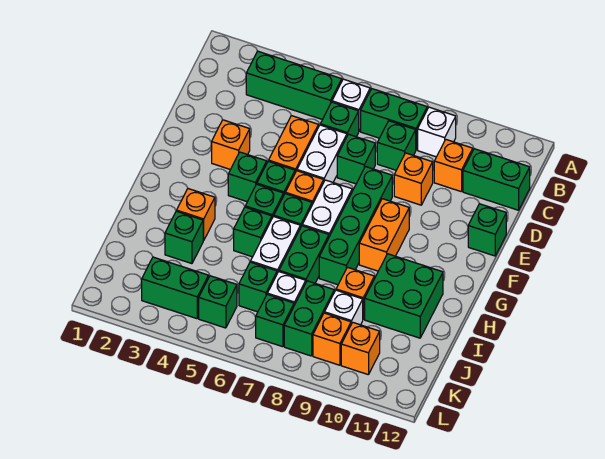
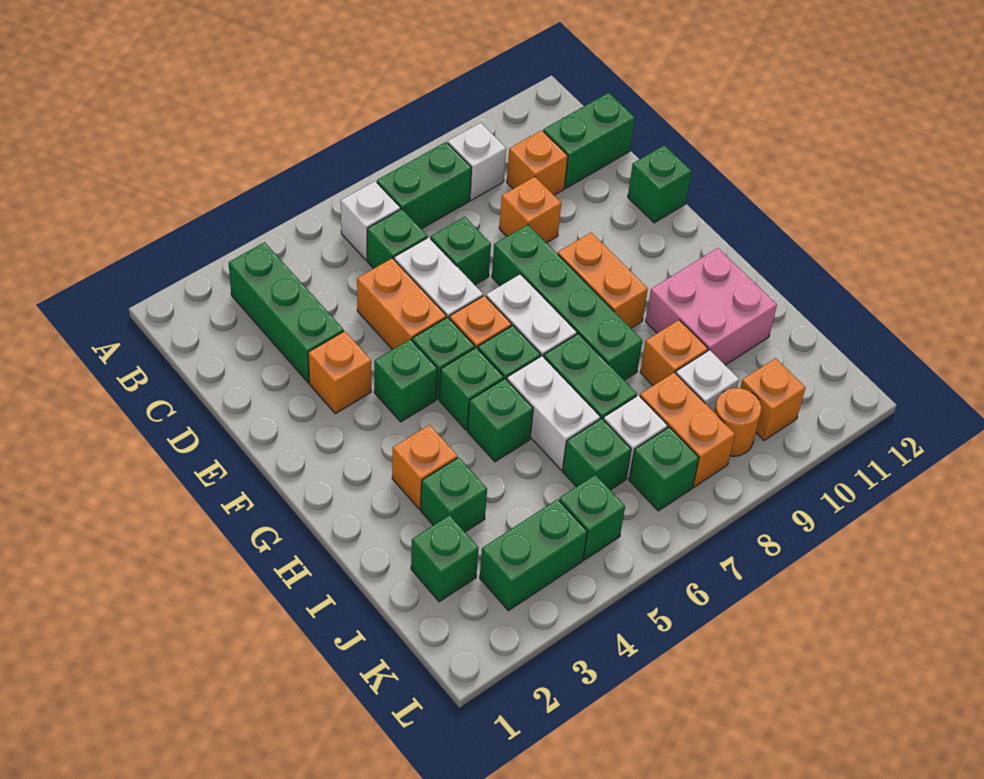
green brick B3:B5 level 1 -> green brick B3:D3 level 1
green brick C8 level 1 -> green brick J2 level 1
green brick H10:I11 level 1 -> pink brick H10:I11 level 1
green brick J8:K8 level 1 -> orange brick J8:K8 level 1
orange brick K9 level 1 -> orange round brick K9 level 1

